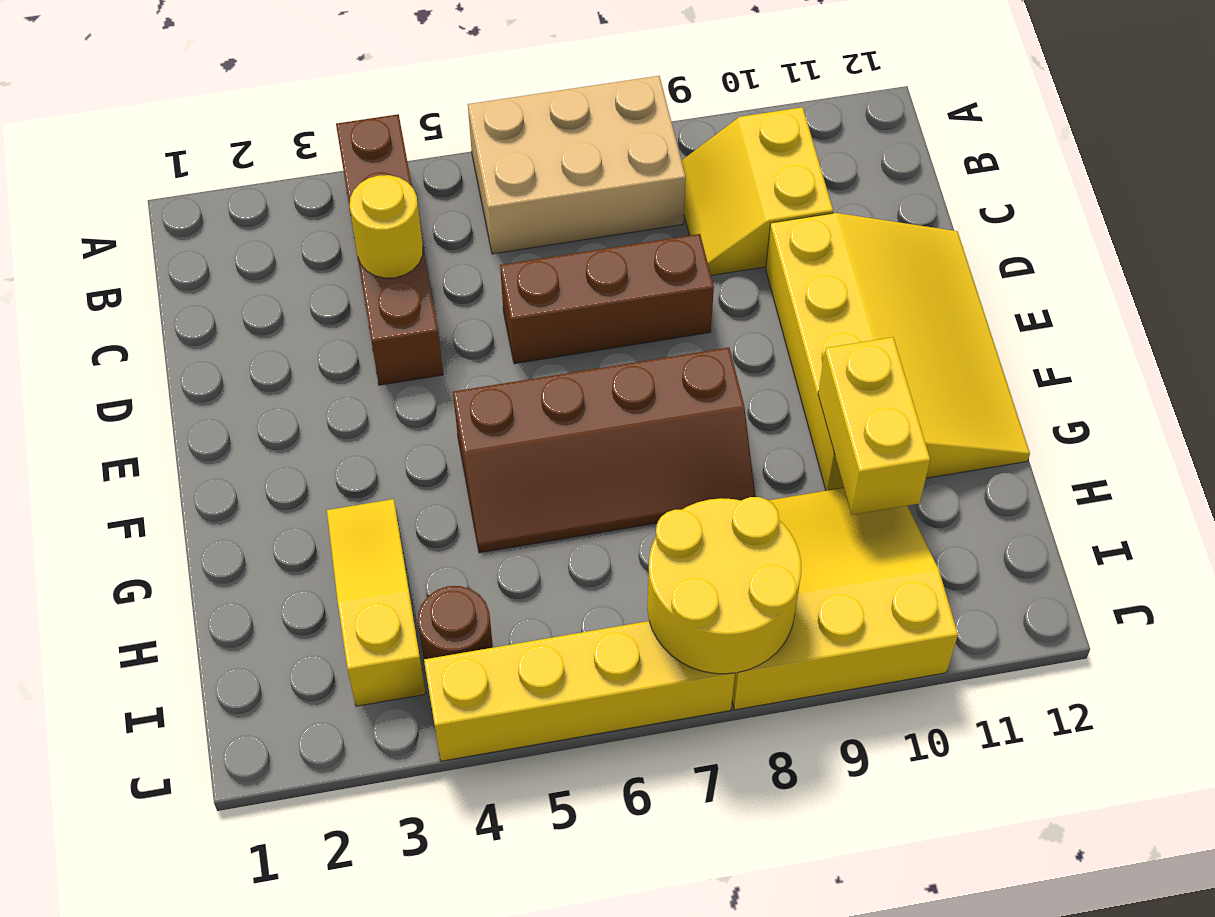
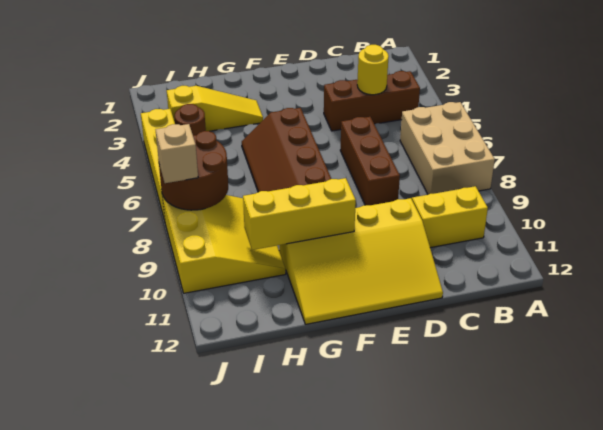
brown brick A4:D4 level 1 -> brown brick B4:D4 level 1
yellow brick G10:H10 level 2 -> yellow brick F10:H10 level 2
yellow round brick I7:J8 level 2 -> brown round brick I7:J8 level 2
none -> tan brick J8 level 3

